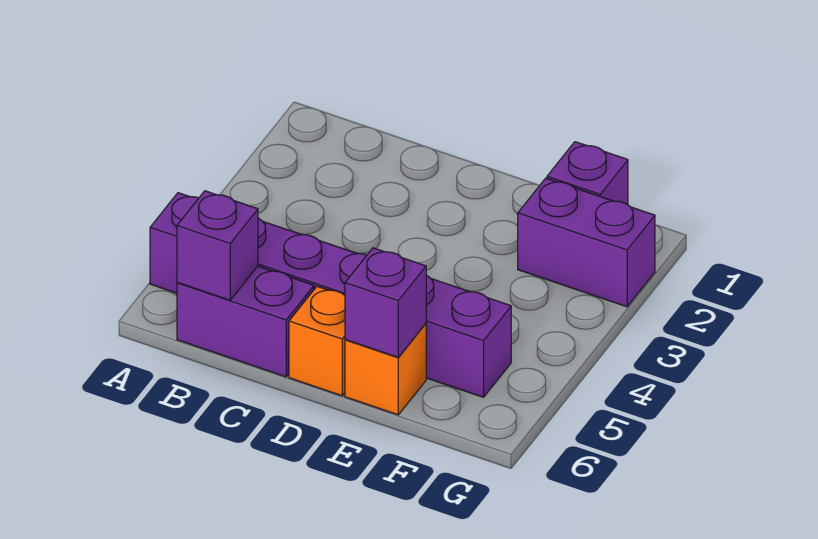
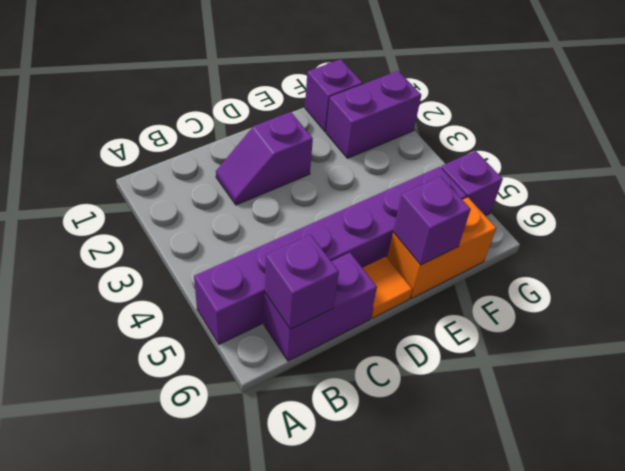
none -> purple slope C2:D2 level 1 top D
orange brick D6 level 1 -> orange tile D6 level 1
orange brick E6 level 1 -> orange brick E6:F6 level 1
none -> purple brick G5 level 1

